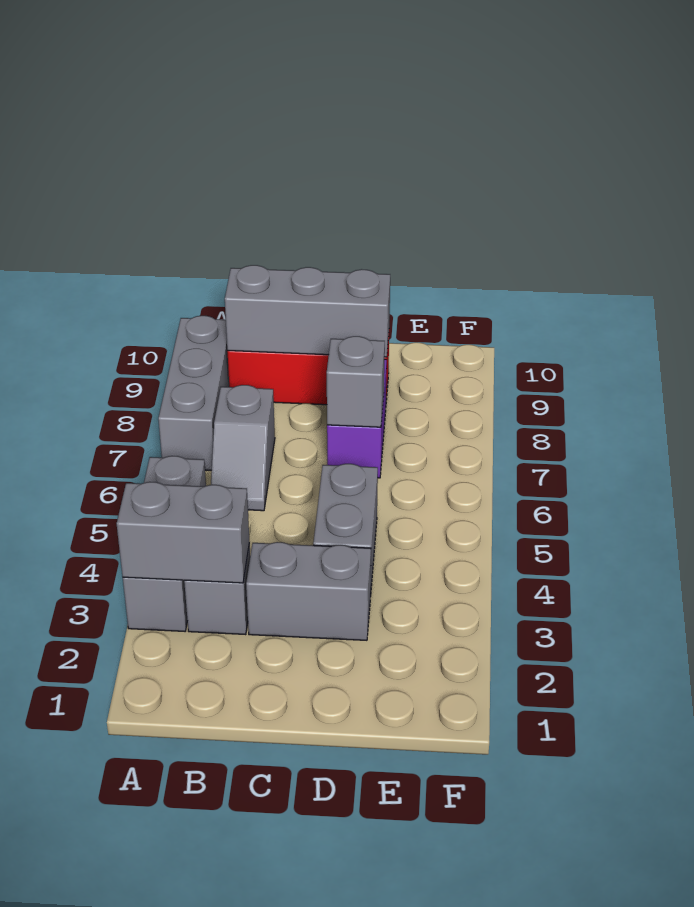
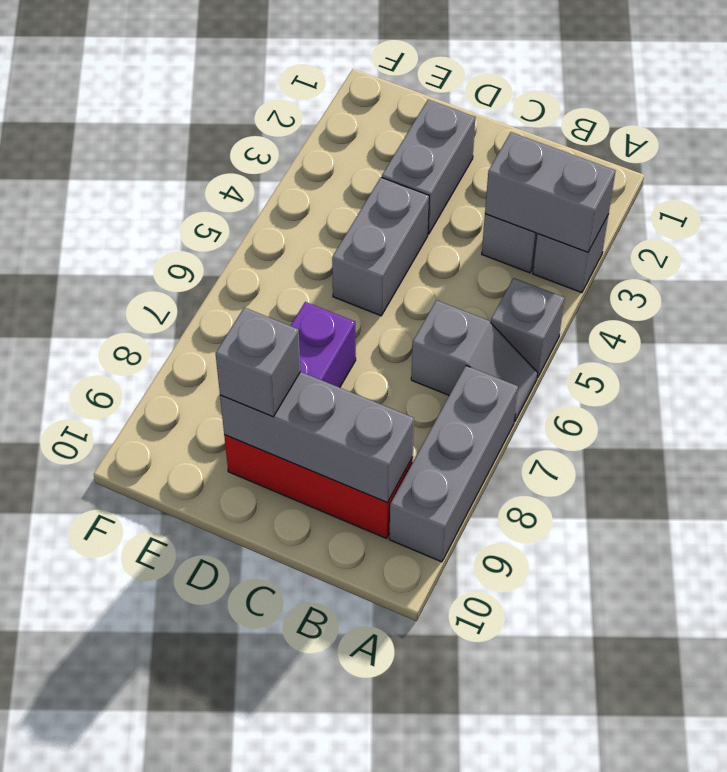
grey slope B6:B7 level 1 top 7 -> grey slope A6:B6 level 1 top B
grey brick C3:D3 level 1 -> grey brick D2:D3 level 1
grey brick D7 level 2 -> grey brick D9 level 3

